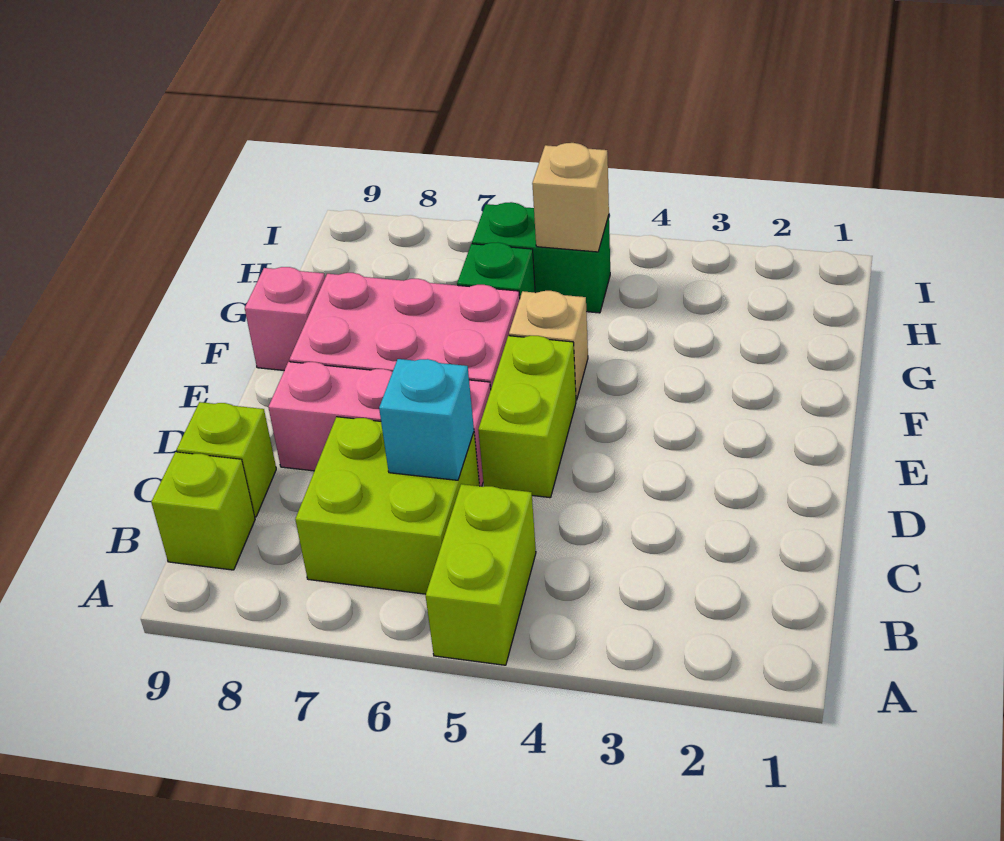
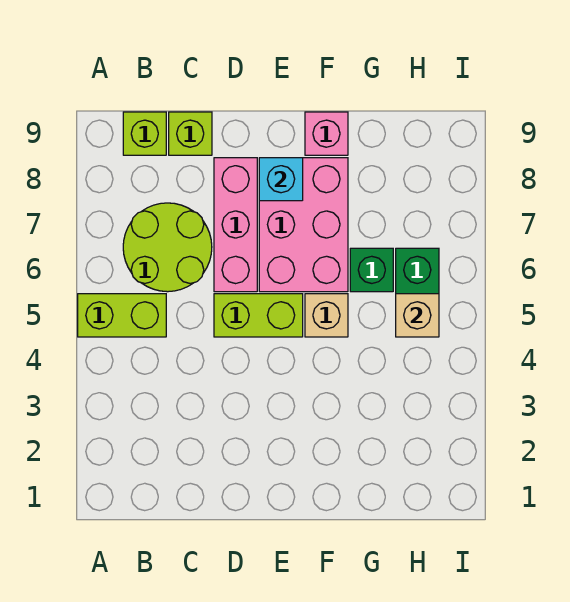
lime brick B6:C7 level 1 -> lime round brick B6:C7 level 1
cyan brick C6 level 2 -> cyan brick E8 level 2

